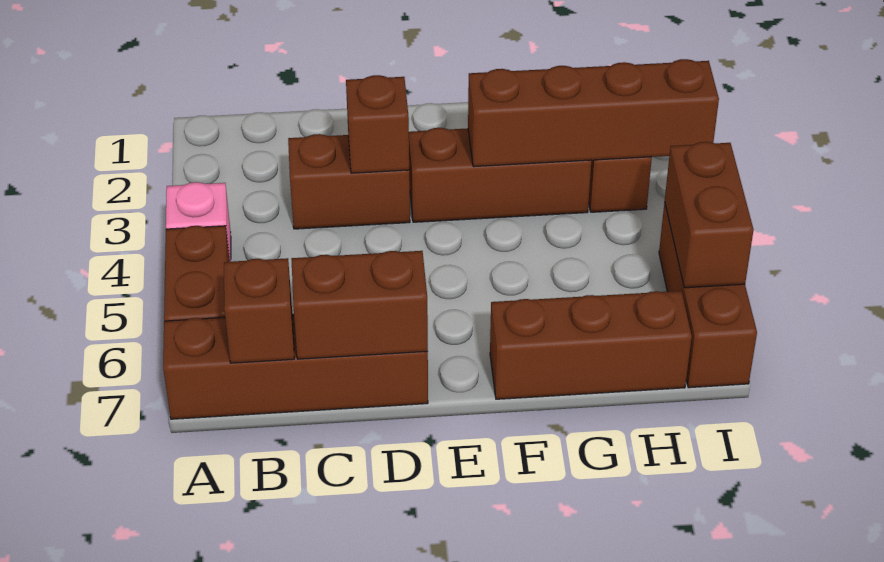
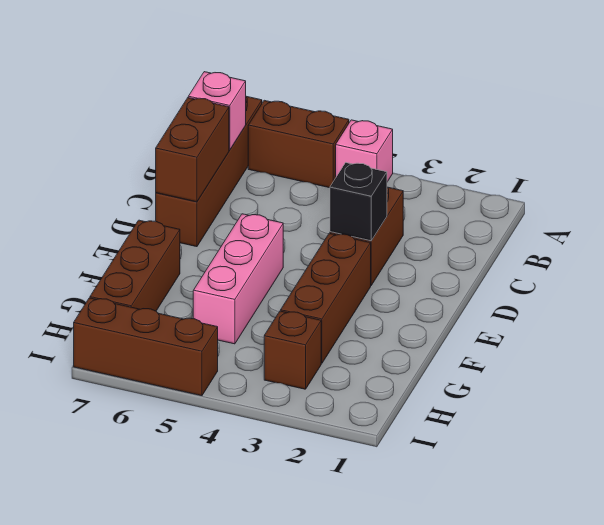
brown brick B7 level 2 -> pink brick B7 level 2
brown brick D3 level 2 -> black brick D3 level 2
none -> pink brick E5:G5 level 1
brown brick F3:I3 level 2 -> none
brown brick I5:I6 level 2 -> none

